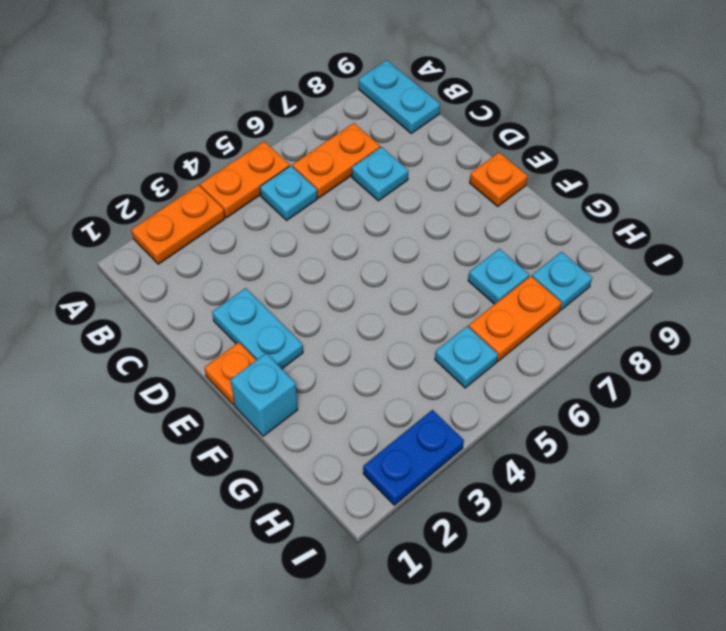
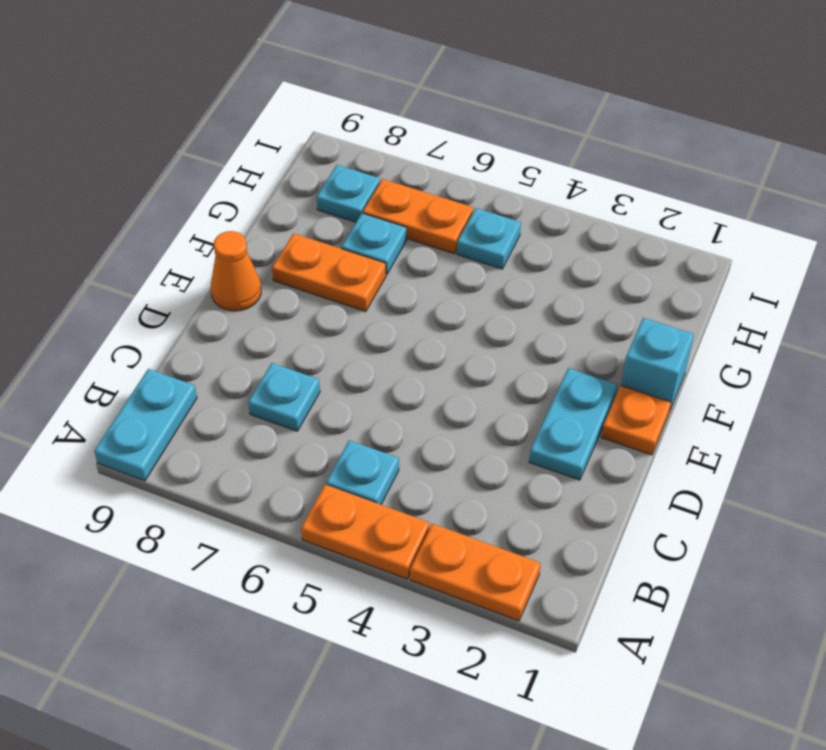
orange plate B6:B7 level 1 -> orange plate F7:F8 level 1
orange plate E9 level 1 -> orange cone E9 level 1
blue plate I2:I3 level 1 -> none

